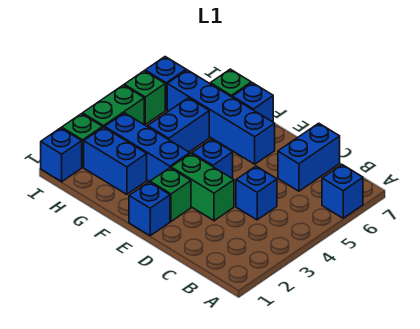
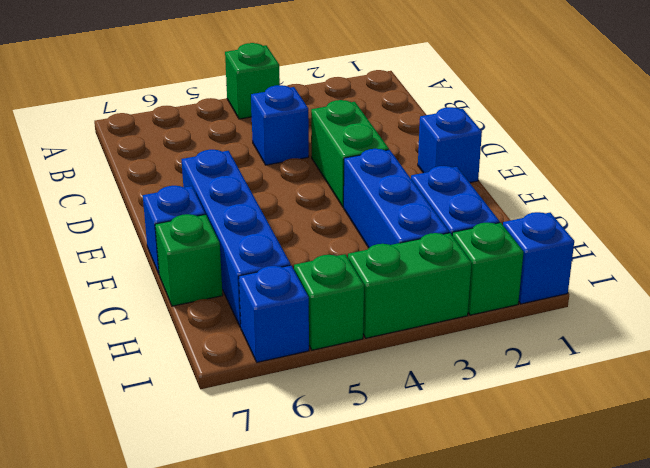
blue brick A6 level 1 -> none
blue brick C6:C7 level 1 -> none
green brick E2 level 1 -> green brick A4 level 1
blue brick E4 level 1 -> none
blue brick G4:G5 level 1 -> none

